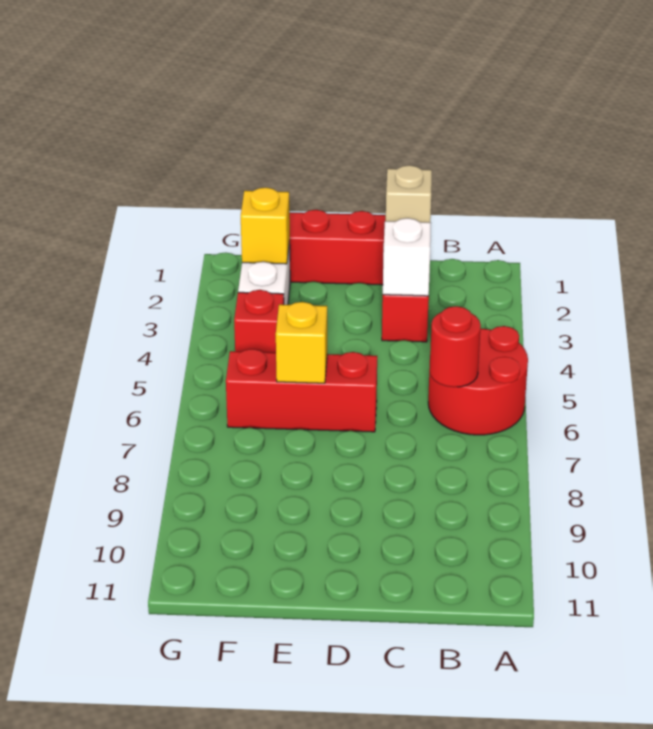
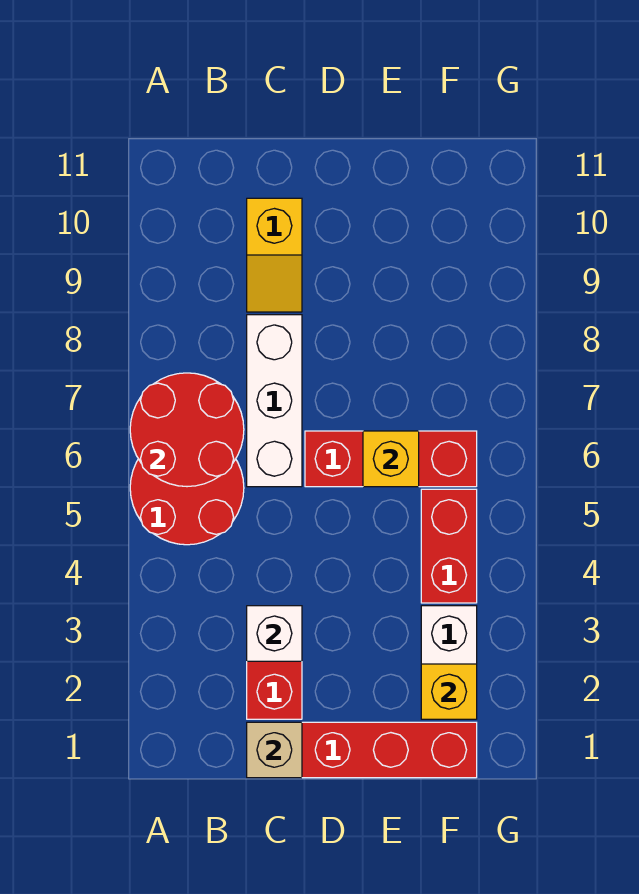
red round brick B6 level 2 -> red round brick A6:B7 level 2
none -> white brick C6:C8 level 1
none -> yellow slope C9:C10 level 1 top 10
red brick F4 level 1 -> red brick F4:F5 level 1

